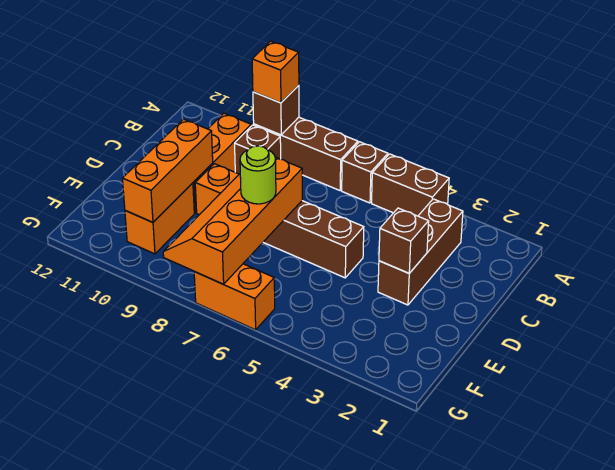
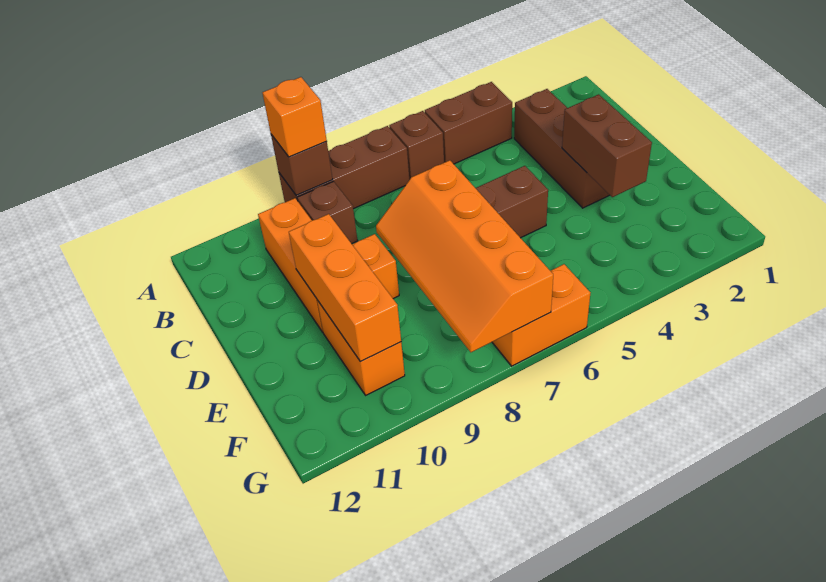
brown brick D3 level 2 -> brown brick D3:E3 level 2
lime round brick E7 level 3 -> none

